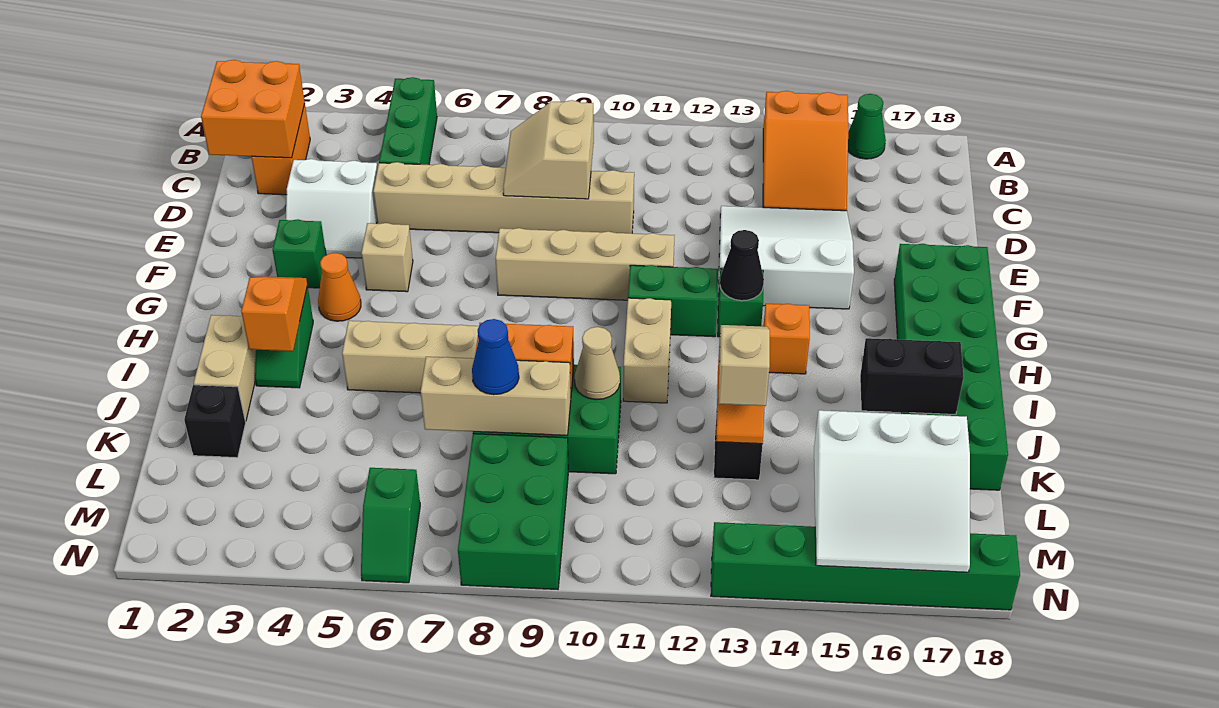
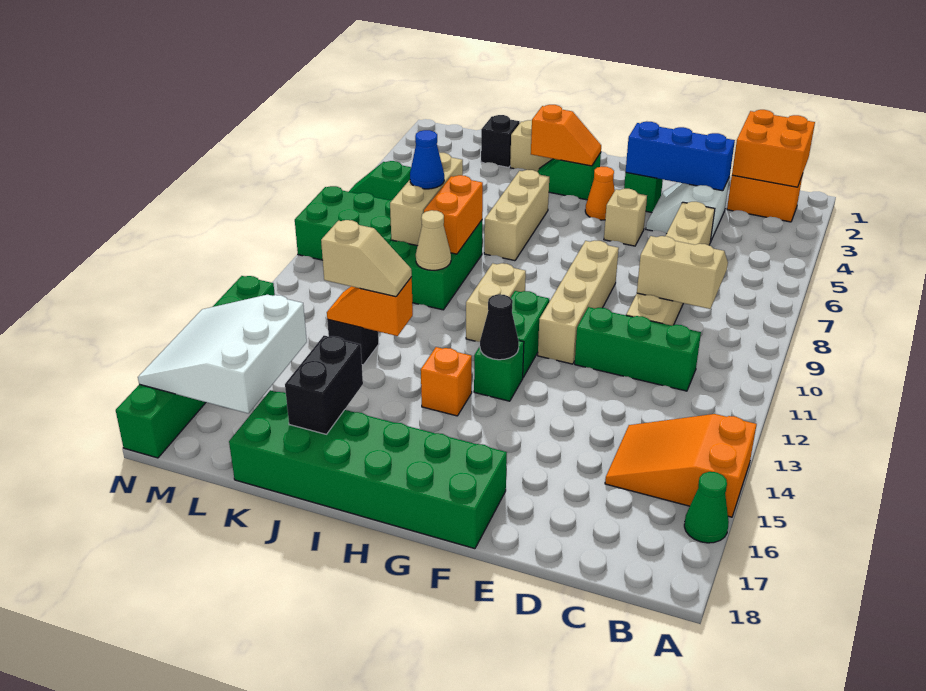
green brick A5:C5 level 1 -> green brick C11:E11 level 1
none -> blue brick D3:F3 level 2
white slope D13:F15 level 1 top F -> none
tan brick H11:I11 level 1 -> tan brick H10:H11 level 1

